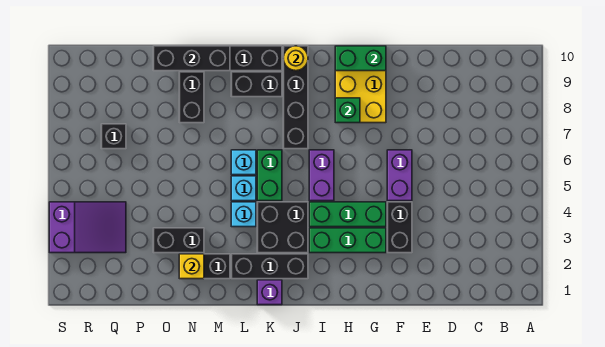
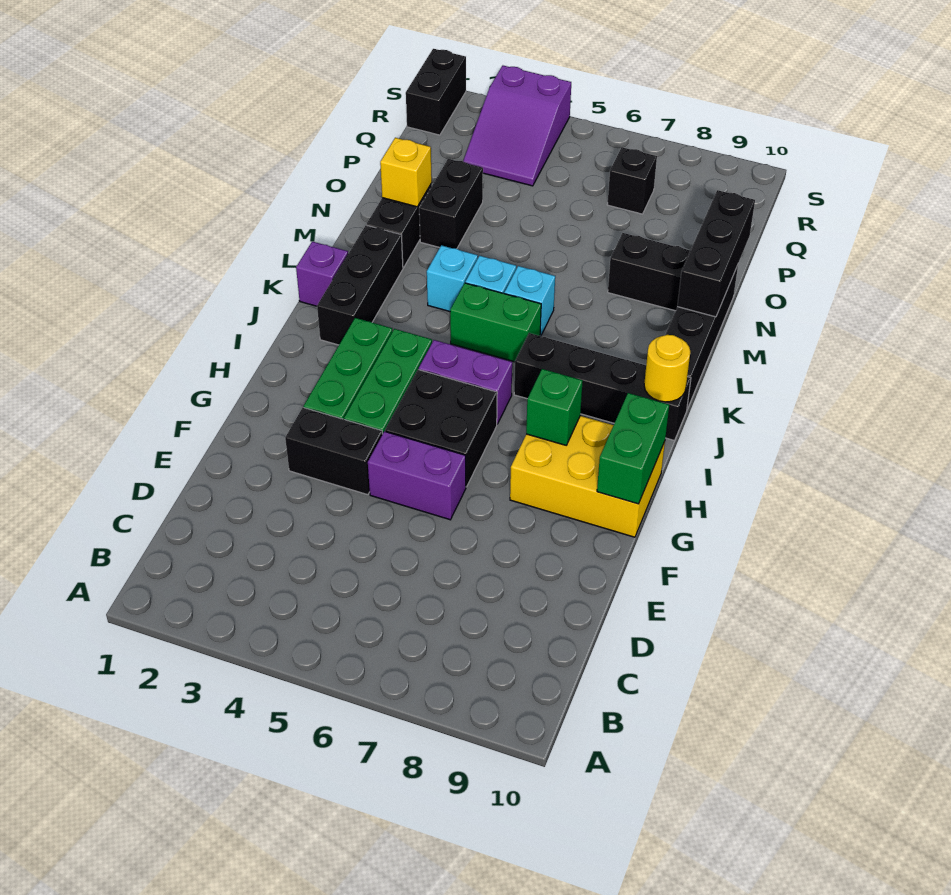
black brick J3:K4 level 1 -> black brick G5:H6 level 1
black brick K9:L9 level 1 -> black brick R1:S1 level 1

